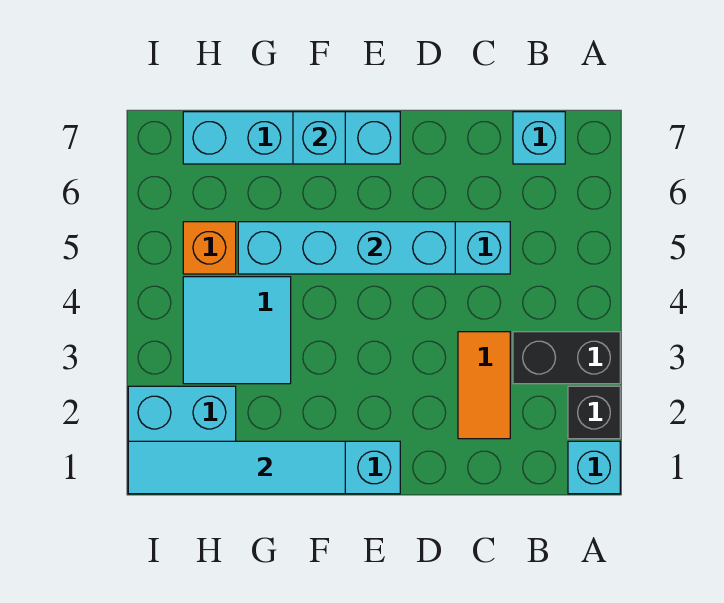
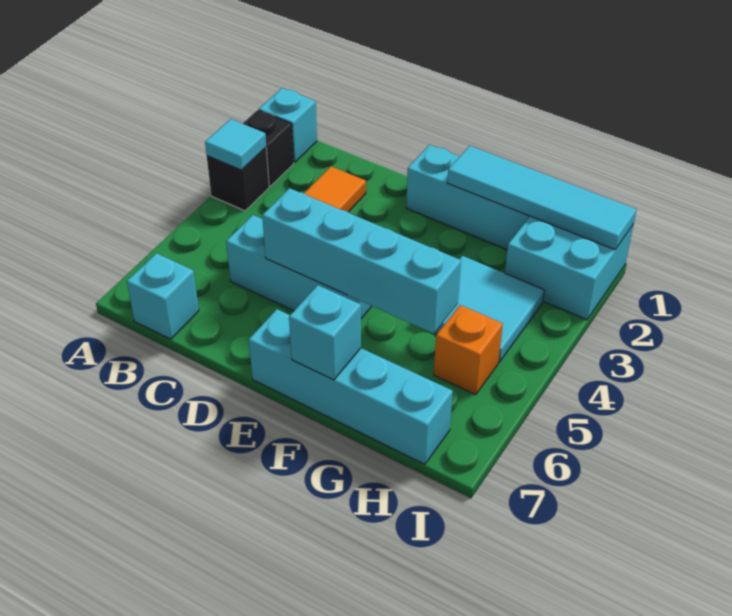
black brick A3:B3 level 1 -> black brick A3 level 1
none -> cyan tile A3 level 2

